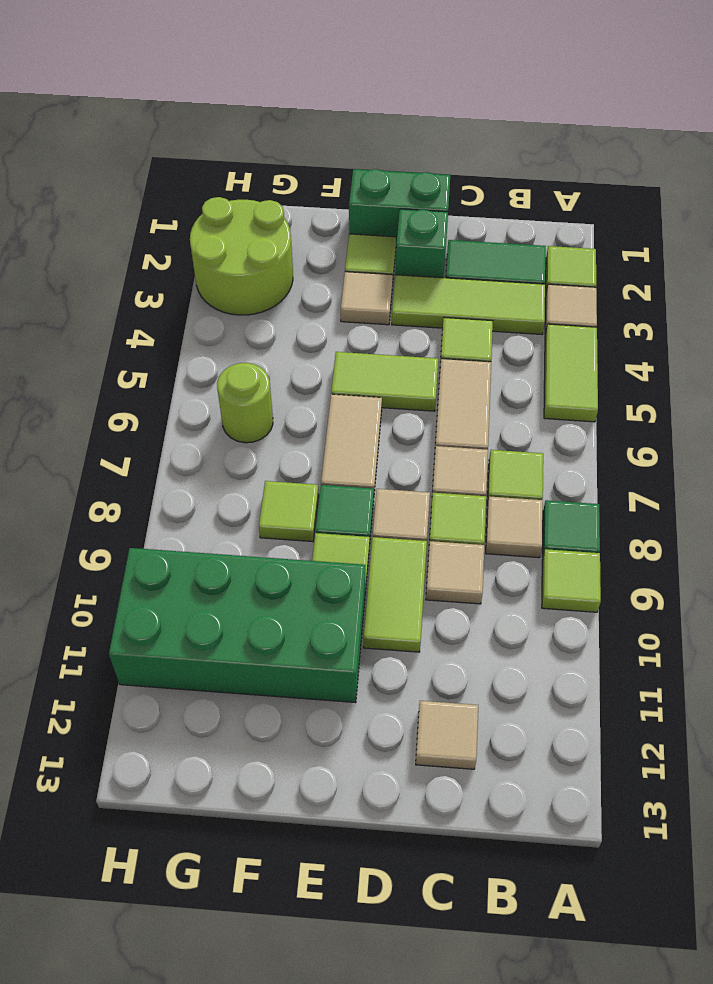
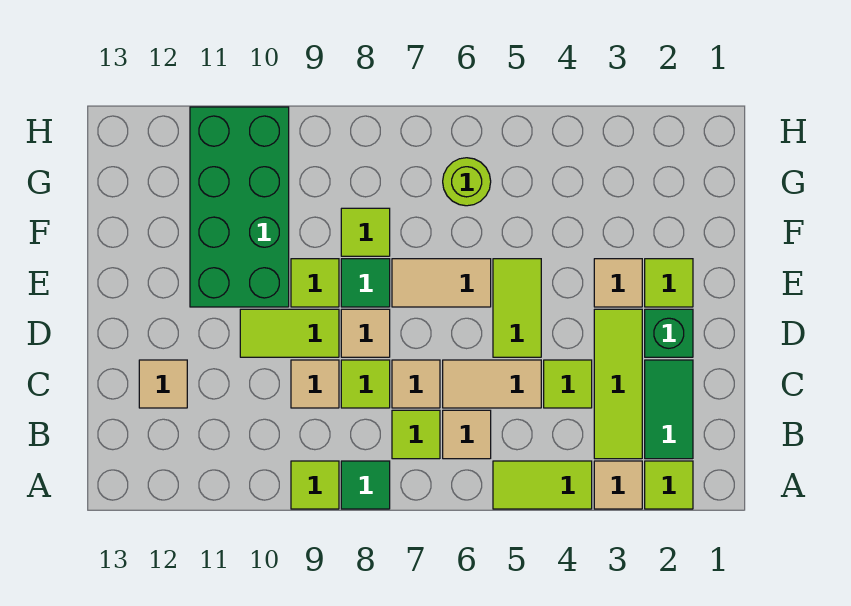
tan tile B8 level 1 -> tan tile B6 level 1
green brick D1:E1 level 1 -> none
lime round brick G2:H3 level 1 -> none

